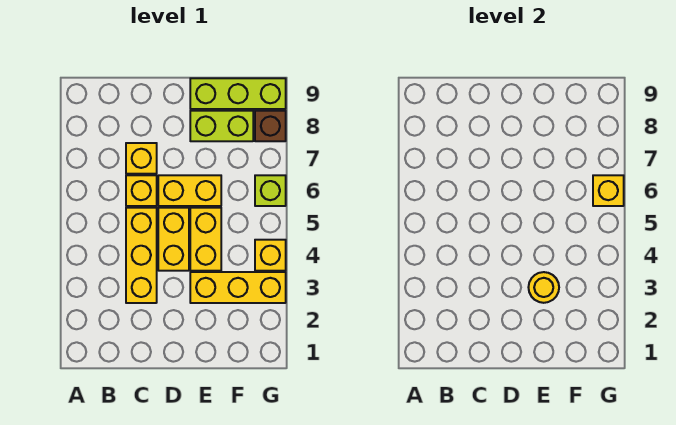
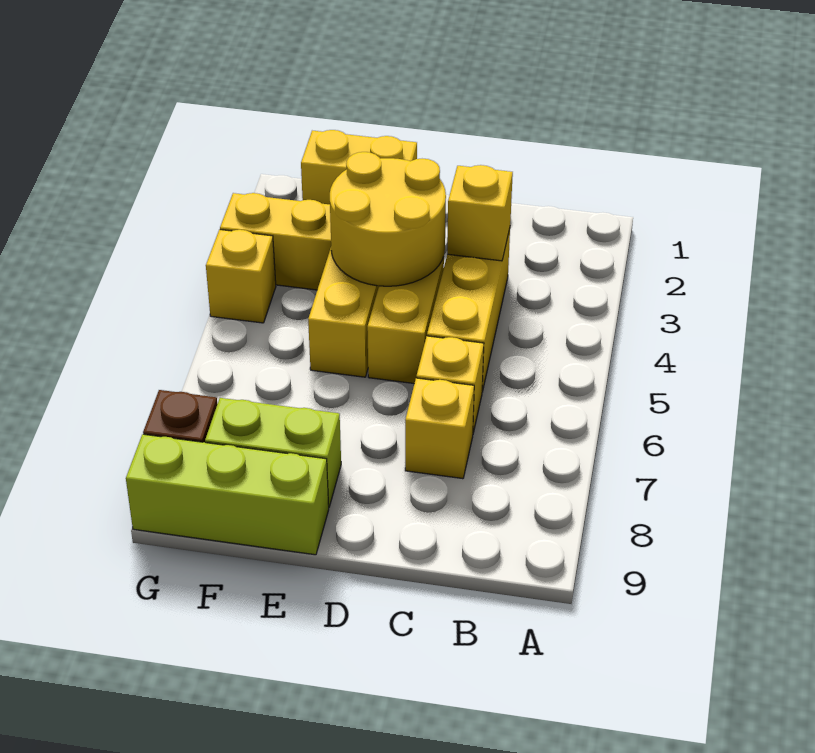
yellow brick D6:E6 level 1 -> yellow brick E1:F1 level 1
yellow round brick E3 level 2 -> yellow round brick D3:E4 level 2
lime brick G6 level 1 -> none
yellow brick G6 level 2 -> yellow brick C3 level 2

